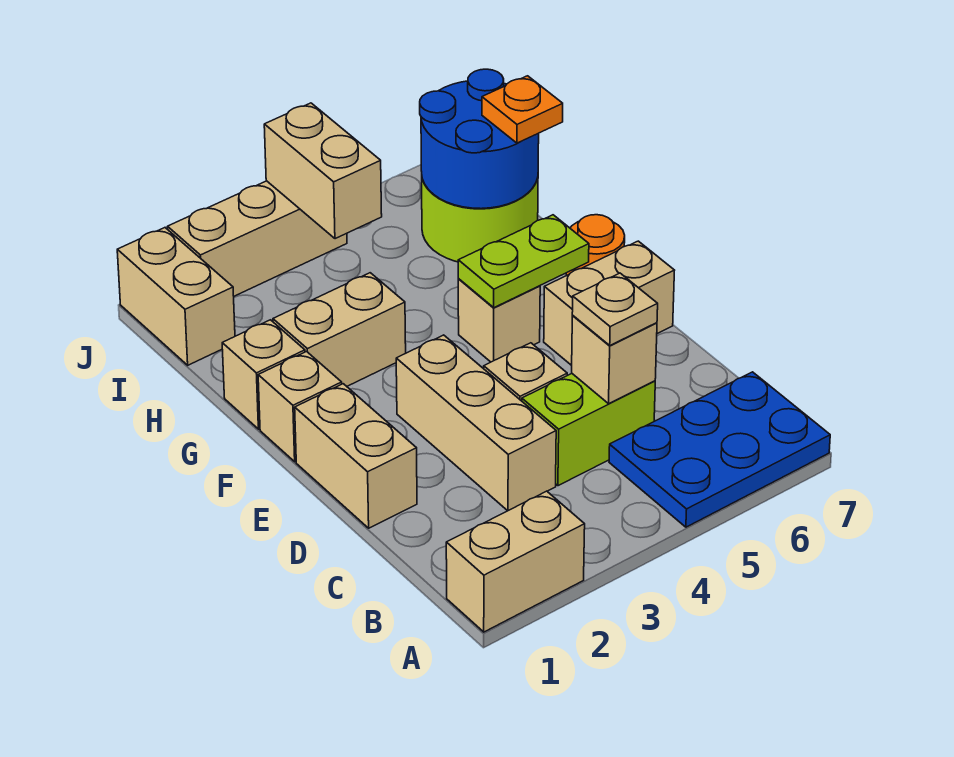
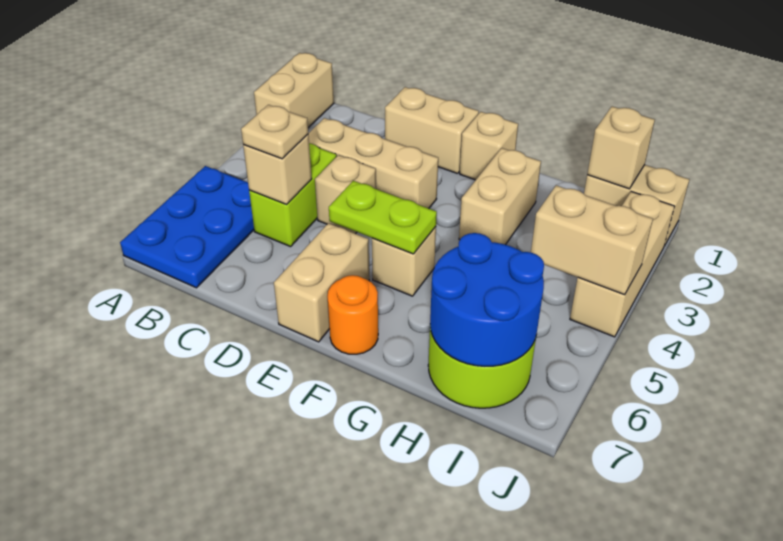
lime plate F5:F6 level 2 -> lime plate E5:F5 level 2
tan brick G1 level 1 -> tan brick I1 level 2
orange plate H7 level 3 -> none

